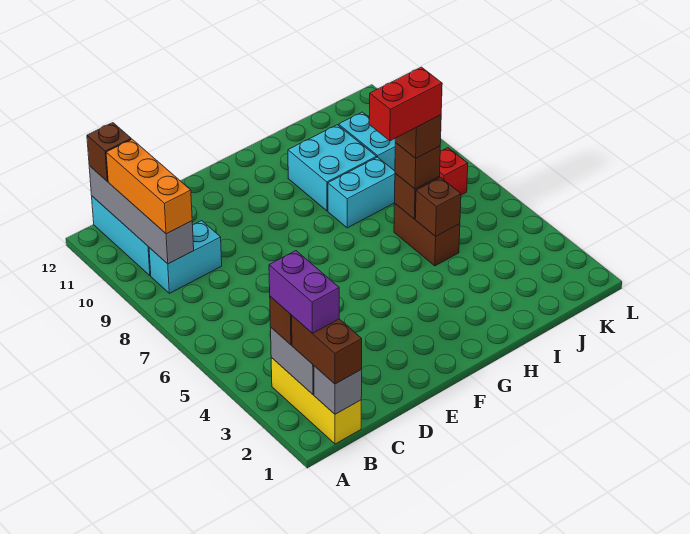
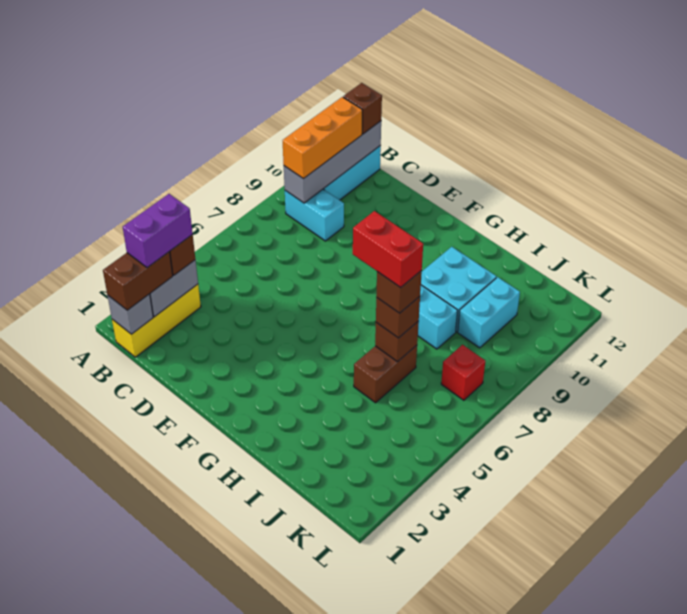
brown brick I5 level 2 -> none

